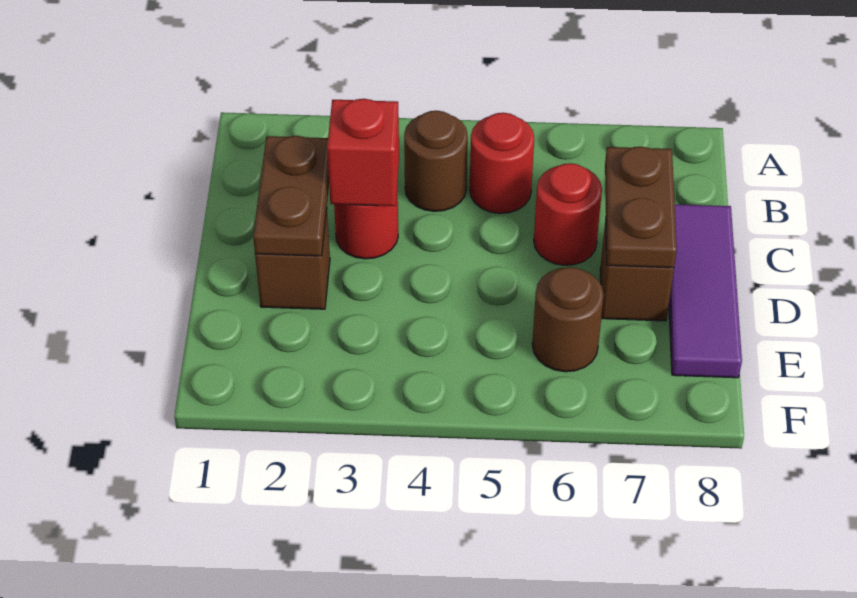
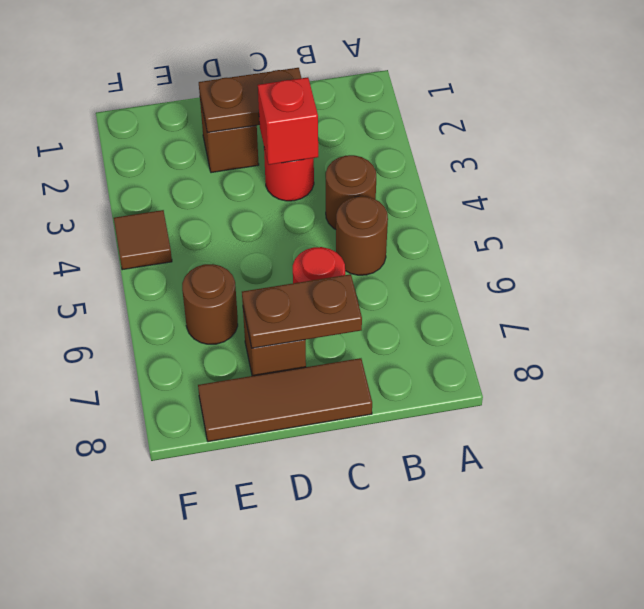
red round brick B5 level 1 -> brown round brick B5 level 1
purple tile C8:E8 level 1 -> brown tile C8:E8 level 1
none -> brown tile F4 level 1

